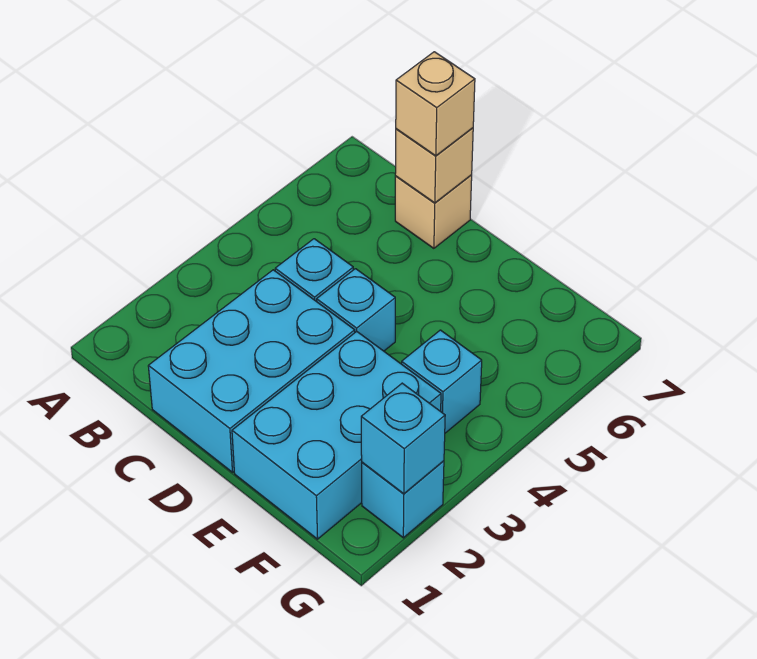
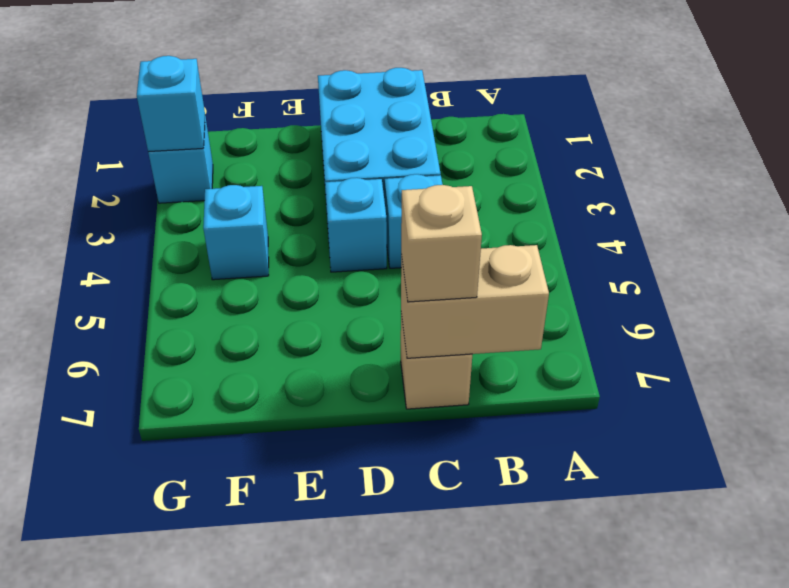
tan brick C7 level 2 -> tan brick B7:C7 level 2
cyan brick E1:F3 level 1 -> none

